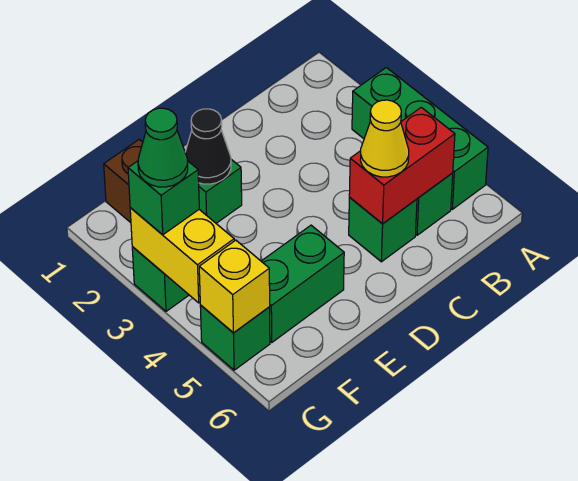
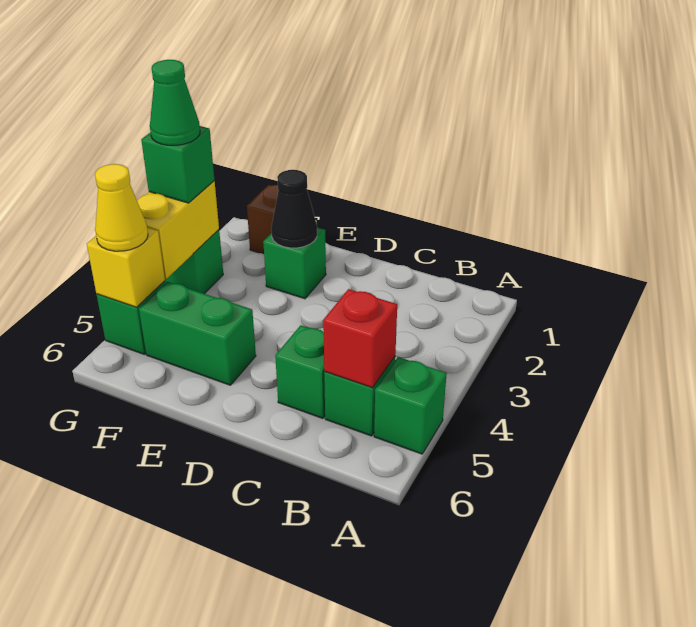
green brick A3:A5 level 1 -> green brick A5 level 1
red brick B5:C5 level 2 -> red brick B5 level 2
yellow cone C5 level 3 -> yellow cone G5 level 3

